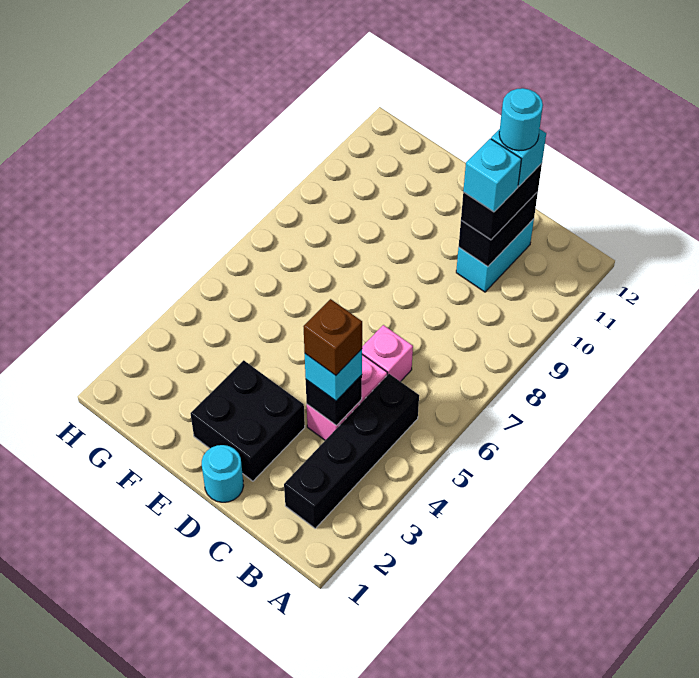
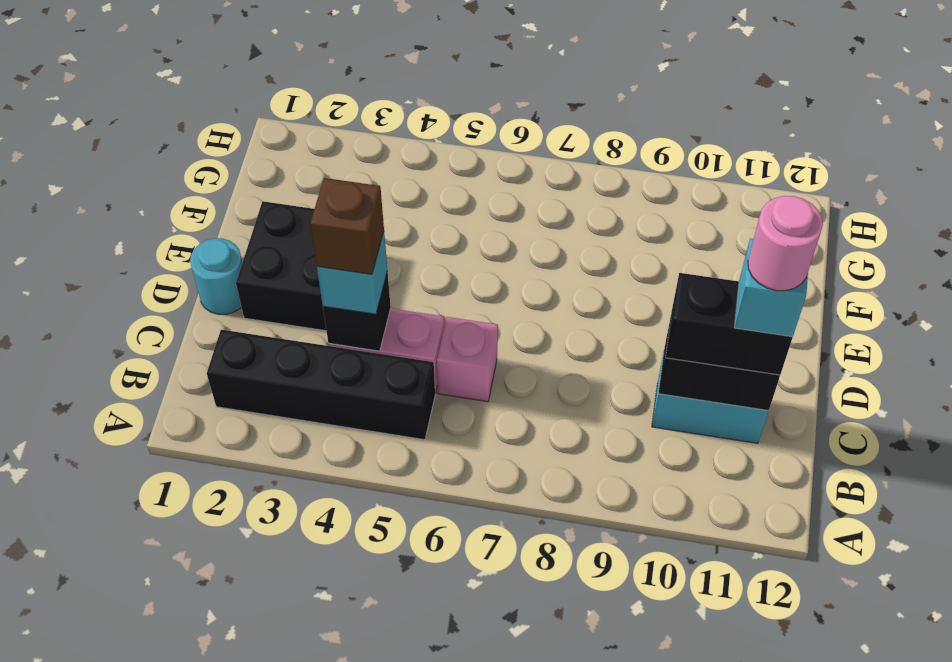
cyan brick C10 level 4 -> none
cyan round brick C11 level 5 -> pink round brick C11 level 5

